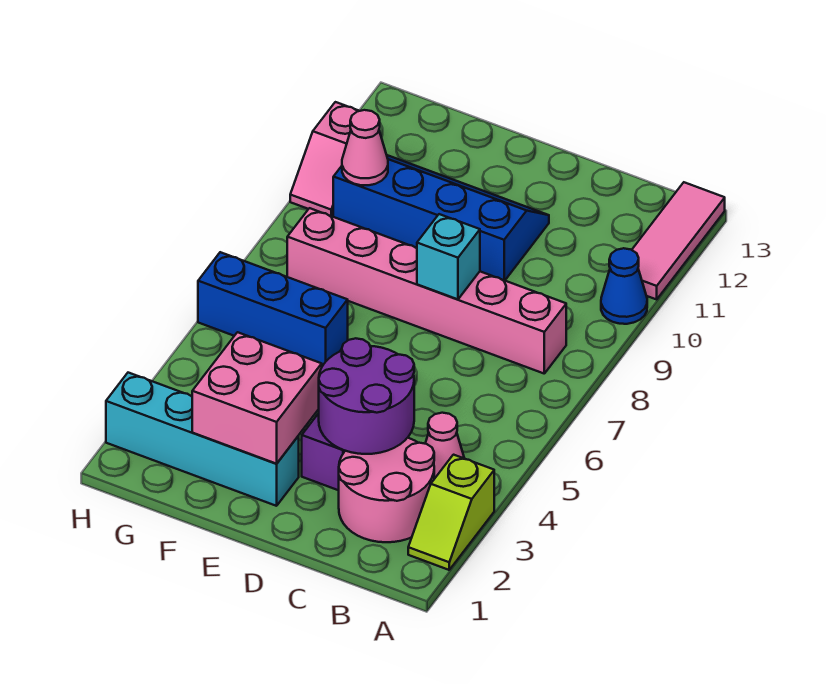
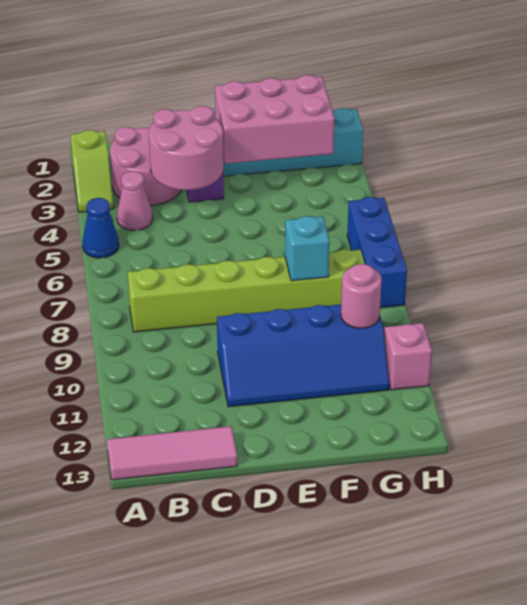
lime slope A2:A3 level 1 top 3 -> lime slope A2:A3 level 1 top 2
blue cone A10 level 1 -> blue cone A5 level 1
pink tile A11:A13 level 1 -> pink tile A13:C13 level 1
pink brick B8:G8 level 1 -> lime brick B8:G8 level 1
purple round brick C3:D4 level 2 -> pink round brick C3:D4 level 2
cyan brick D8 level 2 -> cyan brick F8 level 2
pink brick E2:F3 level 2 -> pink brick E2:G3 level 2
blue brick F6:H6 level 1 -> blue brick H6:H8 level 1
pink cone G10 level 2 -> pink round brick G10 level 2

